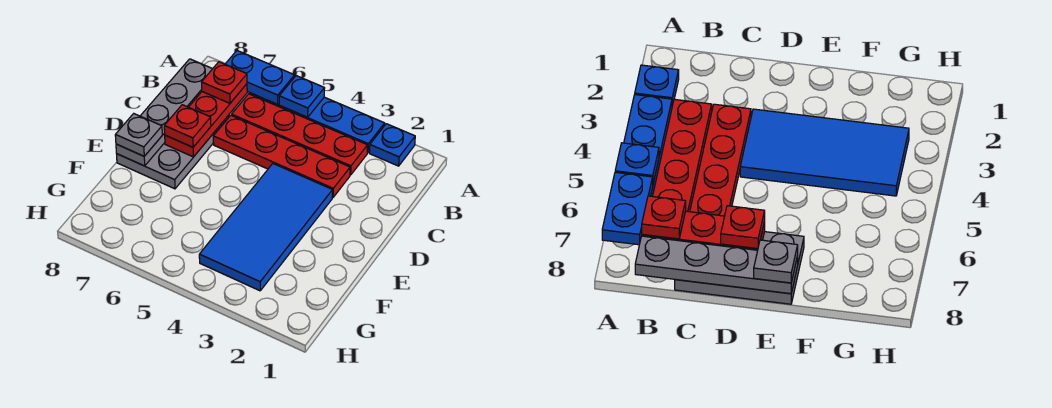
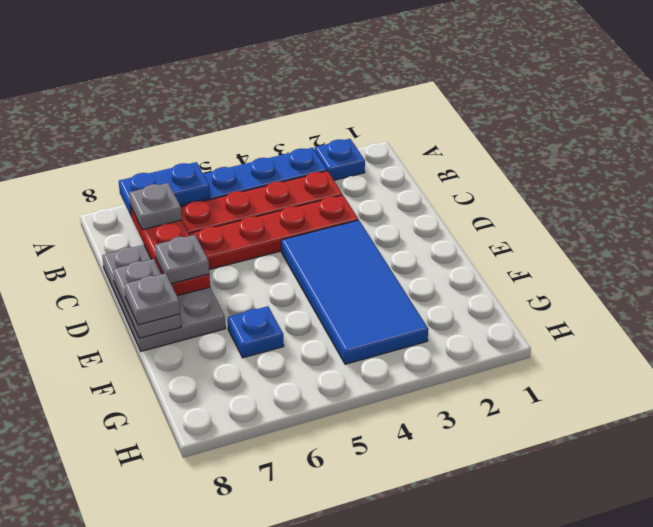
blue plate A5 level 2 -> blue plate F6 level 1
red plate B7 level 3 -> grey plate B7 level 3
grey plate B8:E8 level 2 -> grey plate D8:E8 level 2
red plate D7 level 3 -> grey plate D7 level 3

